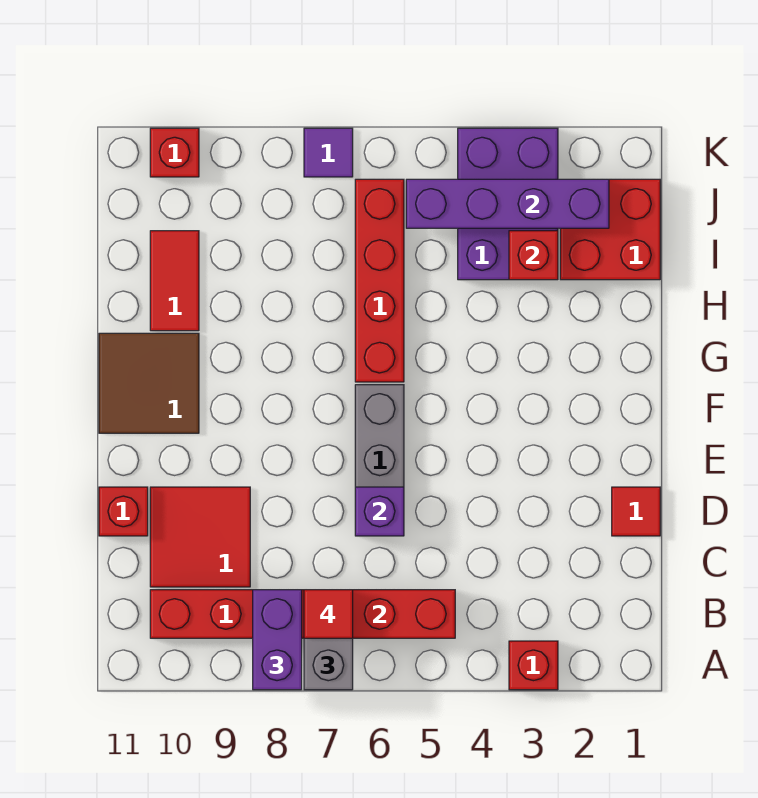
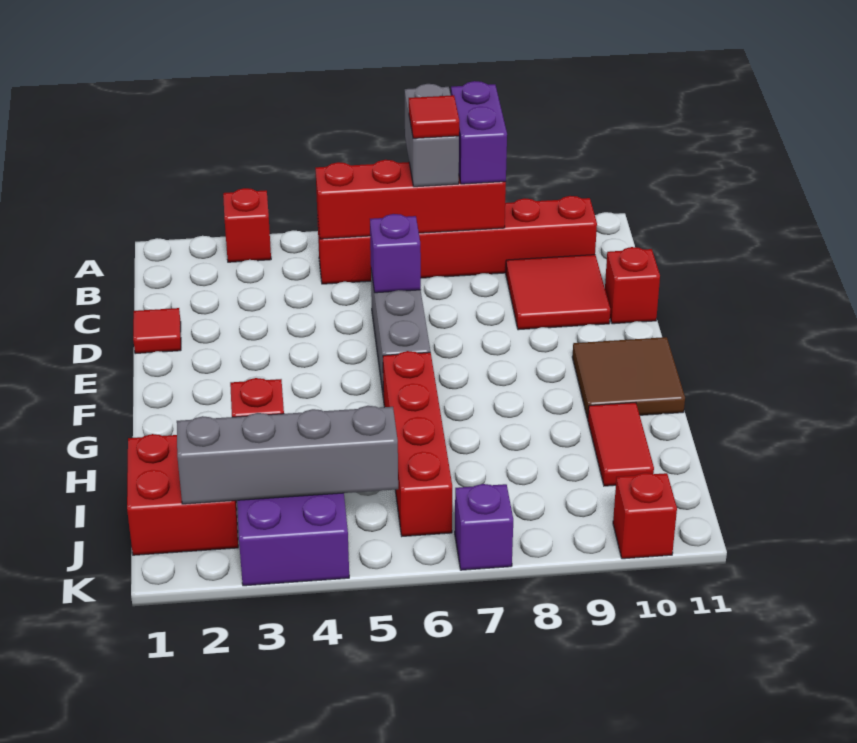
purple brick J2:J5 level 2 -> grey brick J2:J5 level 2
purple tile K7 level 1 -> purple brick K7 level 1

